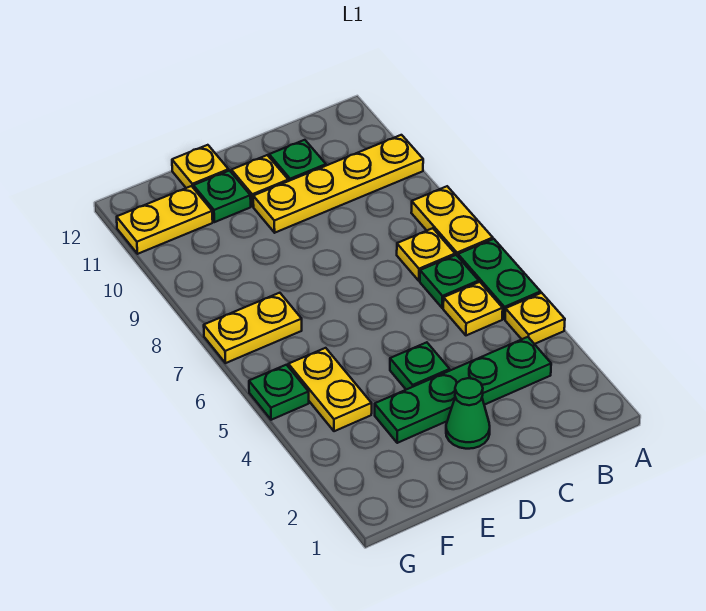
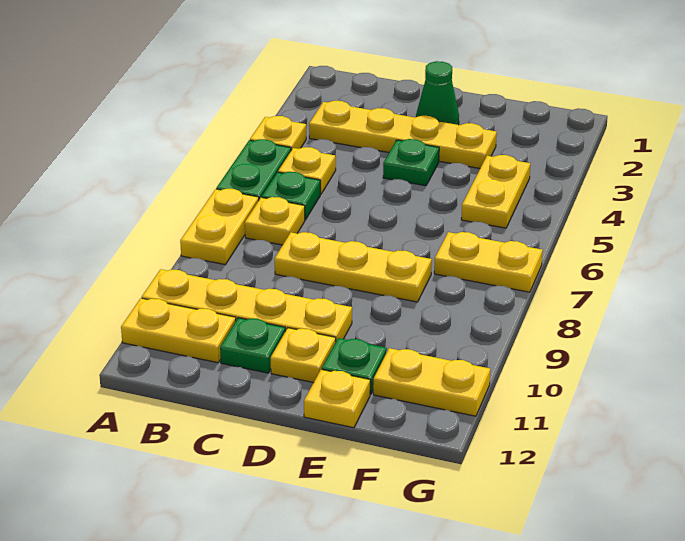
none -> yellow plate A11:B11 level 1
green plate B3:E3 level 1 -> yellow plate B3:E3 level 1
none -> yellow plate C8:E8 level 1
green plate G5 level 1 -> none

